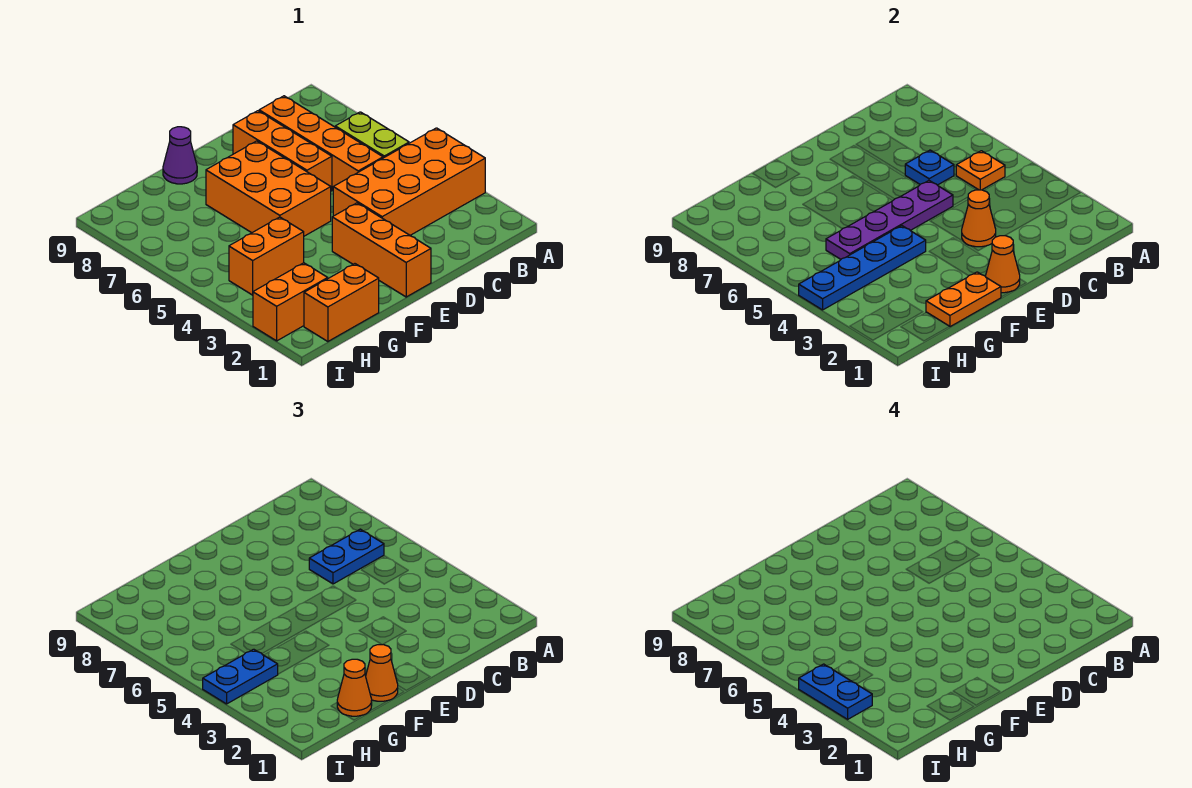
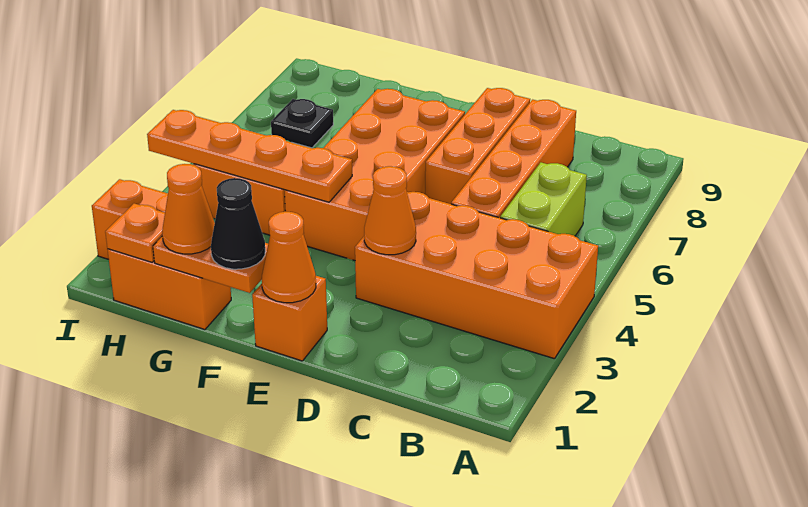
orange plate B5 level 2 -> orange plate H1 level 2
blue plate B6:C6 level 3 -> none
blue plate C6 level 2 -> none
purple plate D5:G5 level 2 -> none
orange brick E1:E3 level 1 -> orange brick E1 level 1
orange brick E5:F7 level 1 -> orange brick E4:F7 level 1
orange cone F1 level 3 -> black cone F1 level 3
blue plate F4:I4 level 2 -> orange plate F4:I4 level 2
purple cone F9 level 1 -> none
blue plate H4:I4 level 3 -> none
none -> black plate H7 level 1
blue plate I3:I4 level 4 -> none

